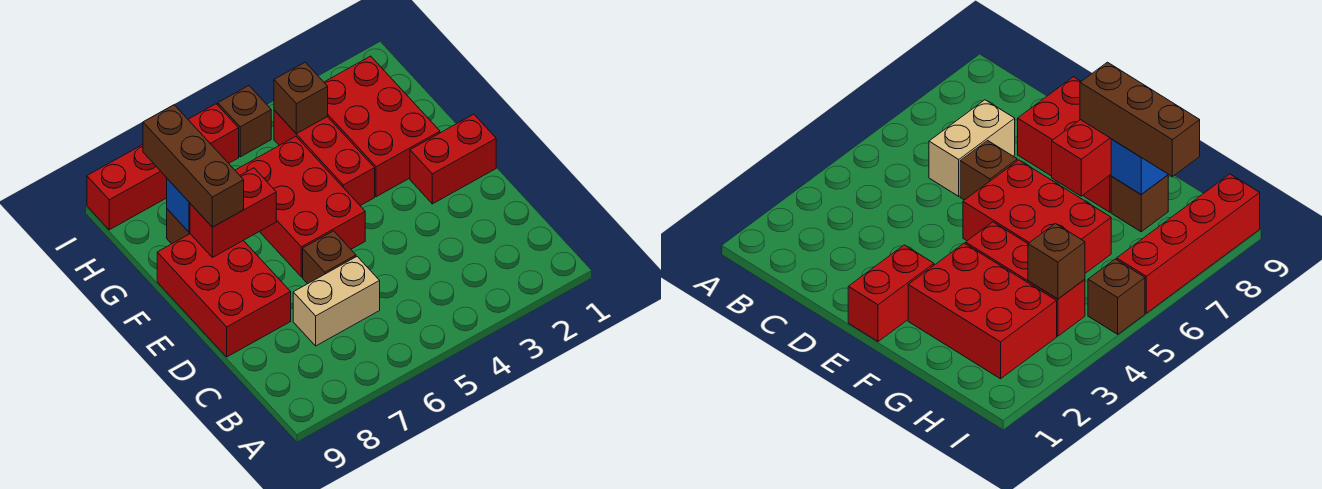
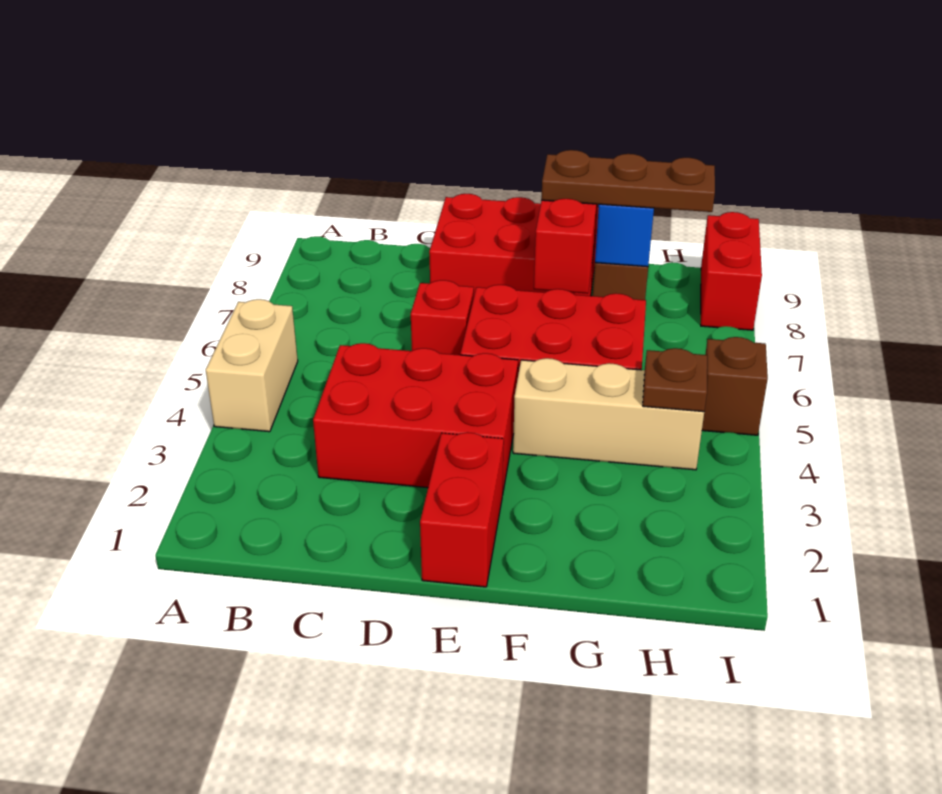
tan brick C6:C7 level 1 -> tan brick A4:A5 level 1
brown brick D6 level 1 -> red brick D6 level 1
red brick F2:H3 level 1 -> red brick C3:E4 level 1
red brick F4:H4 level 1 -> tan brick F4:H4 level 1
brown brick F8:H8 level 3 -> brown plate F8:H8 level 3
brown brick H4 level 2 -> brown plate H4 level 2
red brick I6:I9 level 1 -> red brick I8:I9 level 1

